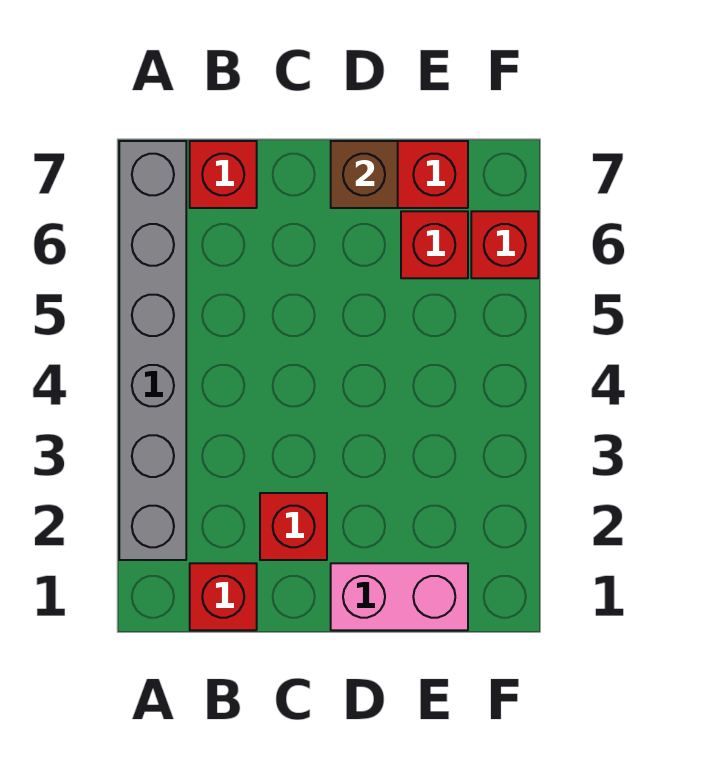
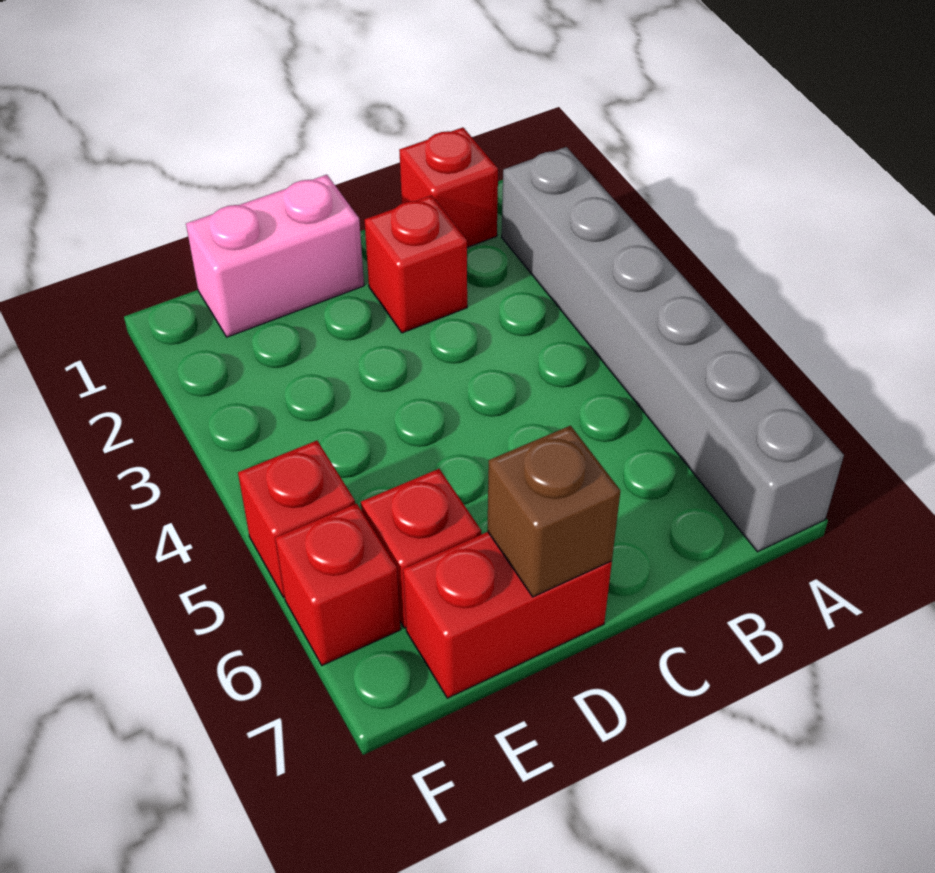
red brick B7 level 1 -> red brick F5 level 1

